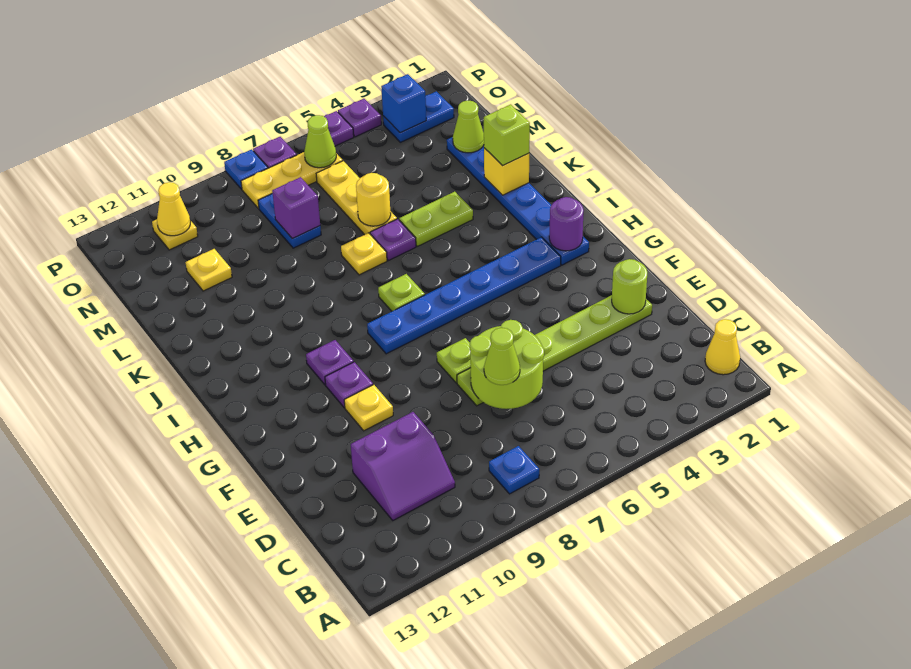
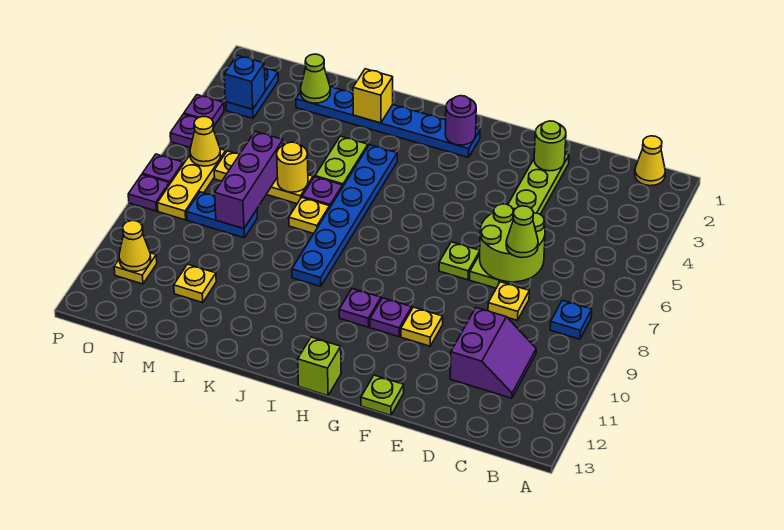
none -> yellow plate D8 level 1
blue plate H3:H8 level 1 -> blue plate J4:J9 level 1
lime plate I7 level 1 -> lime plate F13 level 1
lime brick K2 level 3 -> lime brick H13 level 1
purple brick M8 level 2 -> purple brick M6:M8 level 2
lime cone O6 level 2 -> yellow cone O6 level 2
blue plate P8 level 1 -> purple plate P8 level 1

